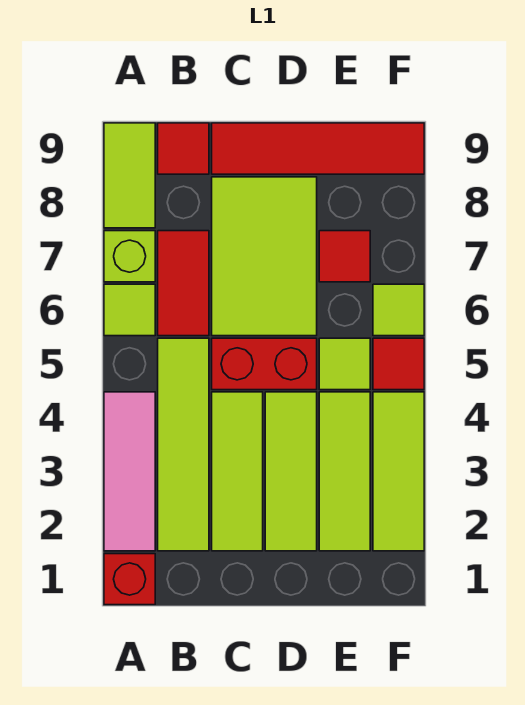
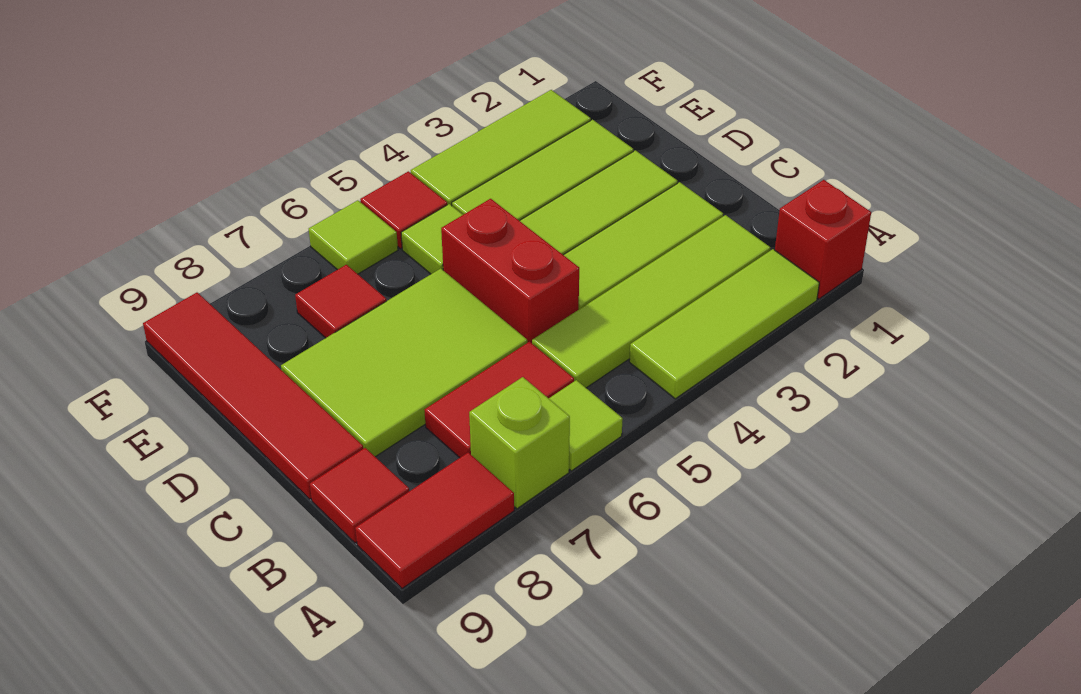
pink tile A2:A4 level 1 -> lime tile A2:A4 level 1
lime tile A8:A9 level 1 -> red tile A8:A9 level 1

